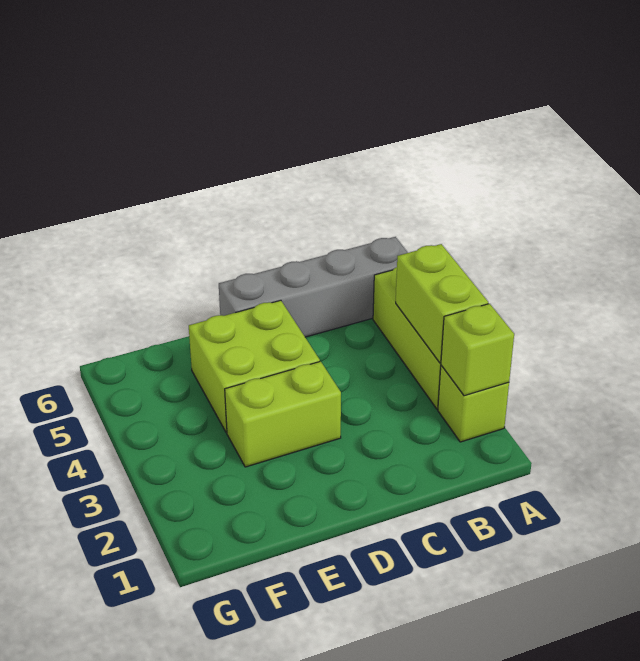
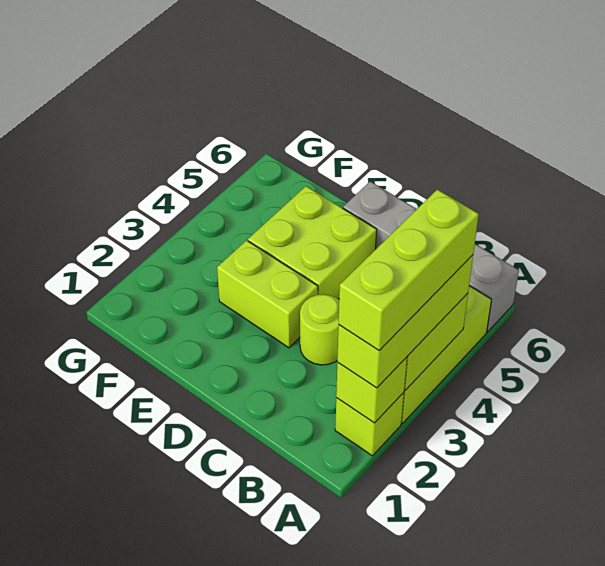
none -> lime brick A2:A4 level 3
none -> lime brick A2:A4 level 4
none -> lime round brick C3 level 1

